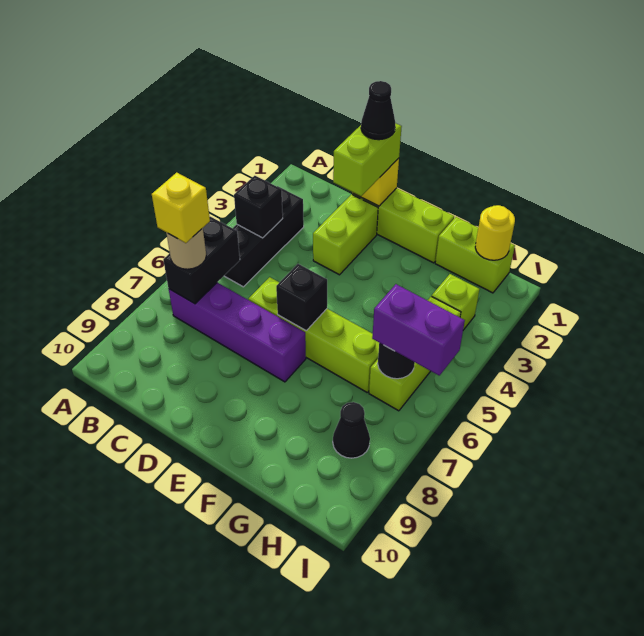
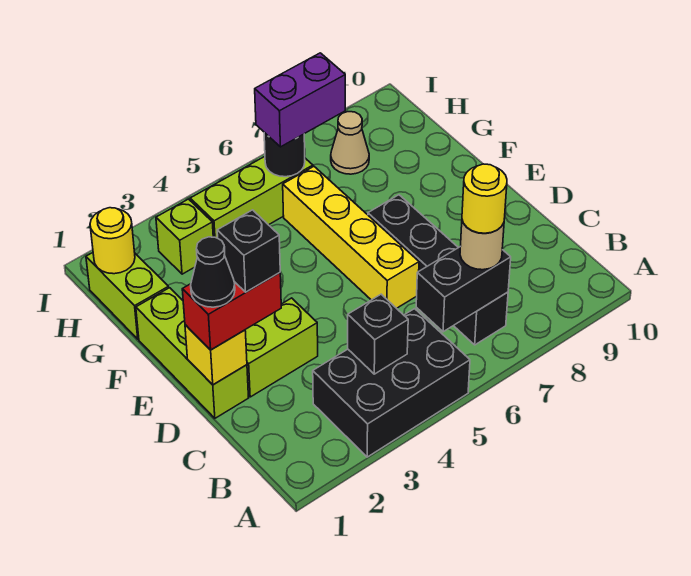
black brick B3:B5 level 1 -> black brick A3:B5 level 1
purple brick B7:E7 level 1 -> black brick B7:E7 level 1
yellow brick B7 level 4 -> yellow round brick B7 level 4
lime brick D1:D2 level 3 -> red brick D1:D2 level 3
lime brick D6:G6 level 1 -> yellow brick D6:G6 level 1
black brick E6 level 2 -> black brick D2 level 4
purple brick H6:I6 level 3 -> purple brick H6:H7 level 3
black cone H8 level 1 -> tan cone H8 level 1

